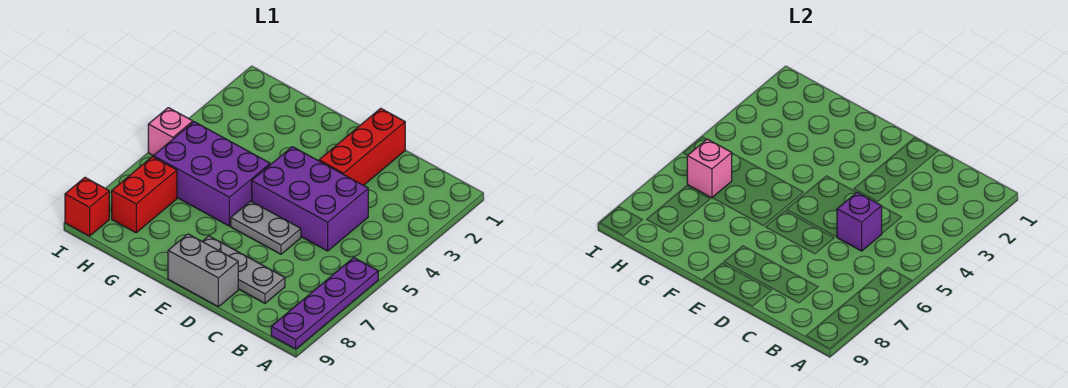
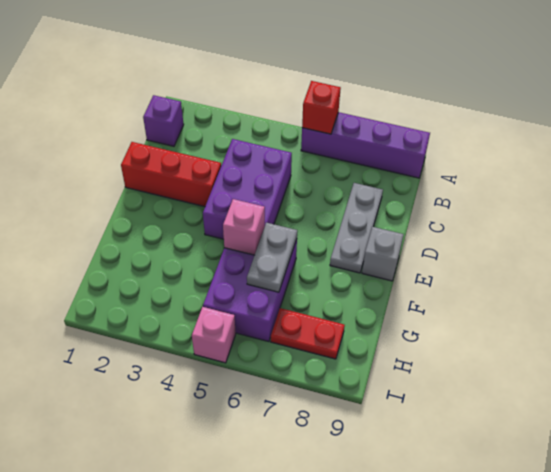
purple plate A6:A9 level 1 -> purple brick A6:A9 level 1
purple brick C5 level 2 -> purple brick B1 level 1
grey plate D6:E6 level 1 -> grey plate F6:G6 level 2
grey brick D9:E9 level 1 -> grey brick E9 level 1
pink brick H6 level 2 -> pink brick F5 level 2
red brick H7:H8 level 1 -> red plate H7:H8 level 1
red brick I9 level 1 -> red brick A6 level 2

